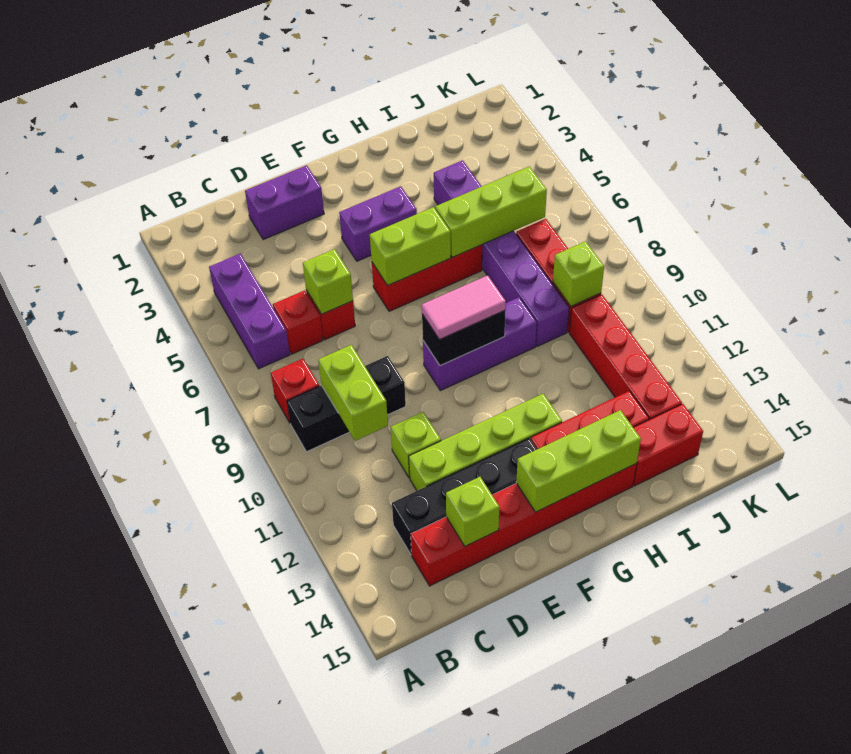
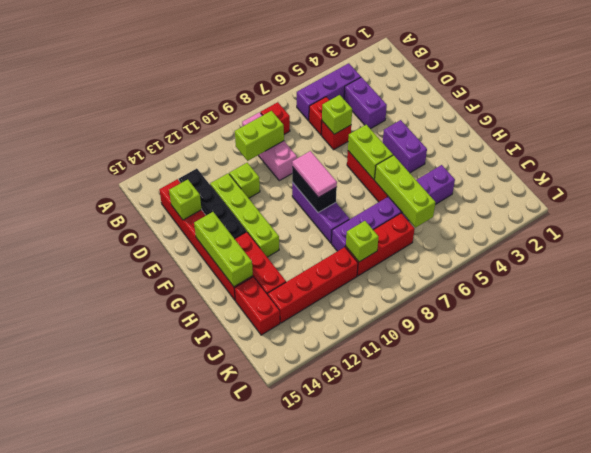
black brick B9:D9 level 1 -> pink brick B9:D9 level 1
purple brick D2:E2 level 1 -> purple brick C4:D4 level 1

